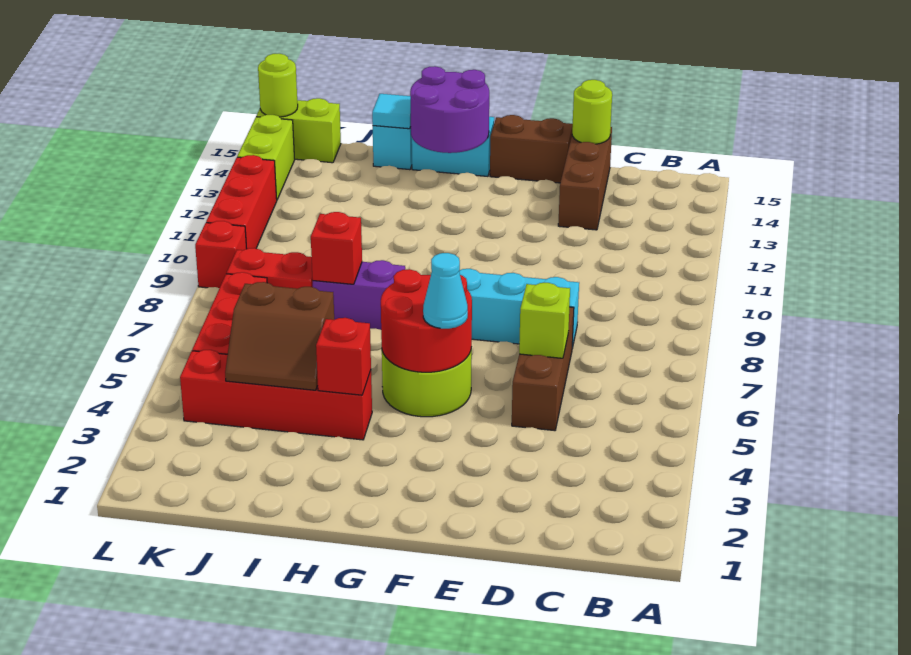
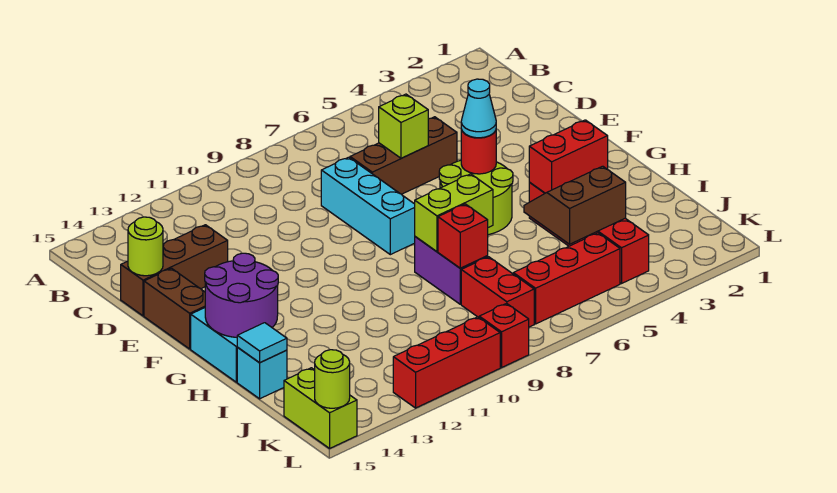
red round brick F5:G6 level 2 -> red round brick F5 level 2
red brick H4 level 2 -> red brick H3:H4 level 2
brown slope I4:J5 level 2 top 5 -> brown slope I4:J5 level 2 top J
lime brick L13:L14 level 1 -> lime brick H7:H8 level 2

